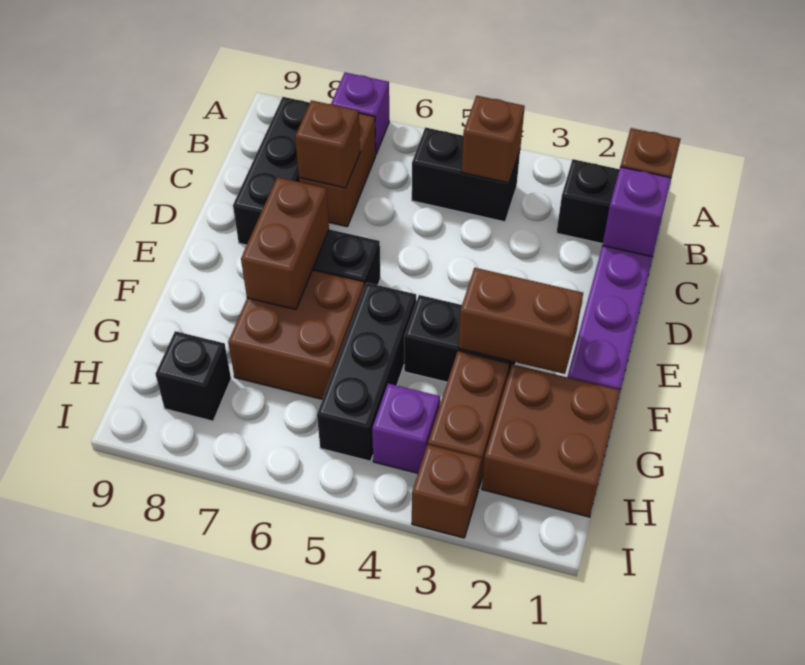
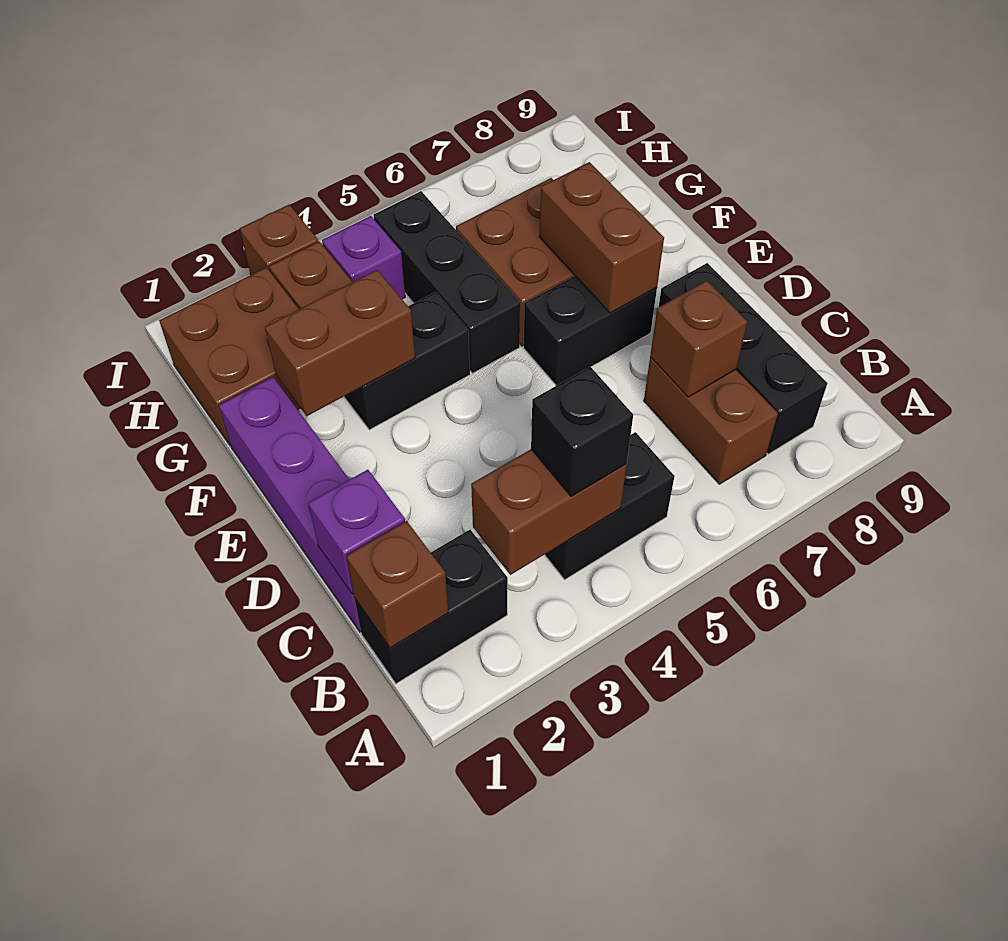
purple brick A7 level 1 -> none
brown brick B4 level 2 -> brown brick B3:B4 level 2
black brick H8 level 1 -> black brick B4 level 3

